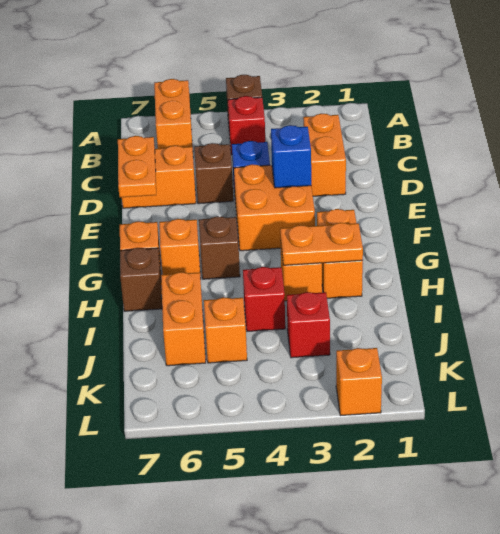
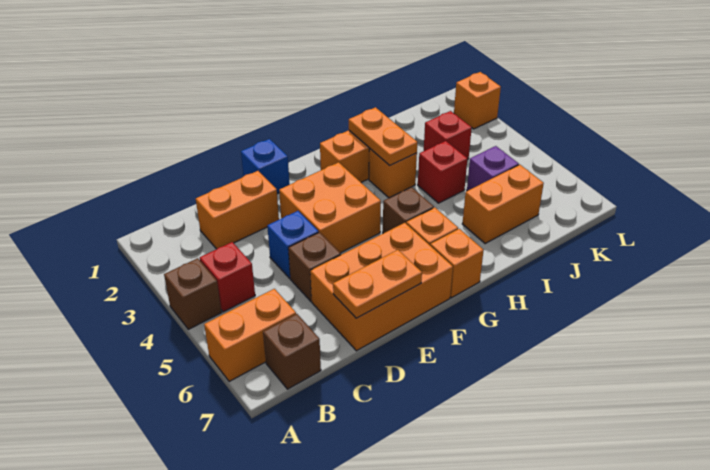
orange brick D6:D7 level 1 -> orange brick D6:F7 level 1
blue brick E3 level 2 -> blue brick E1 level 1
brown brick H7 level 1 -> brown brick B7 level 1
orange brick J5 level 1 -> purple brick J5 level 1

